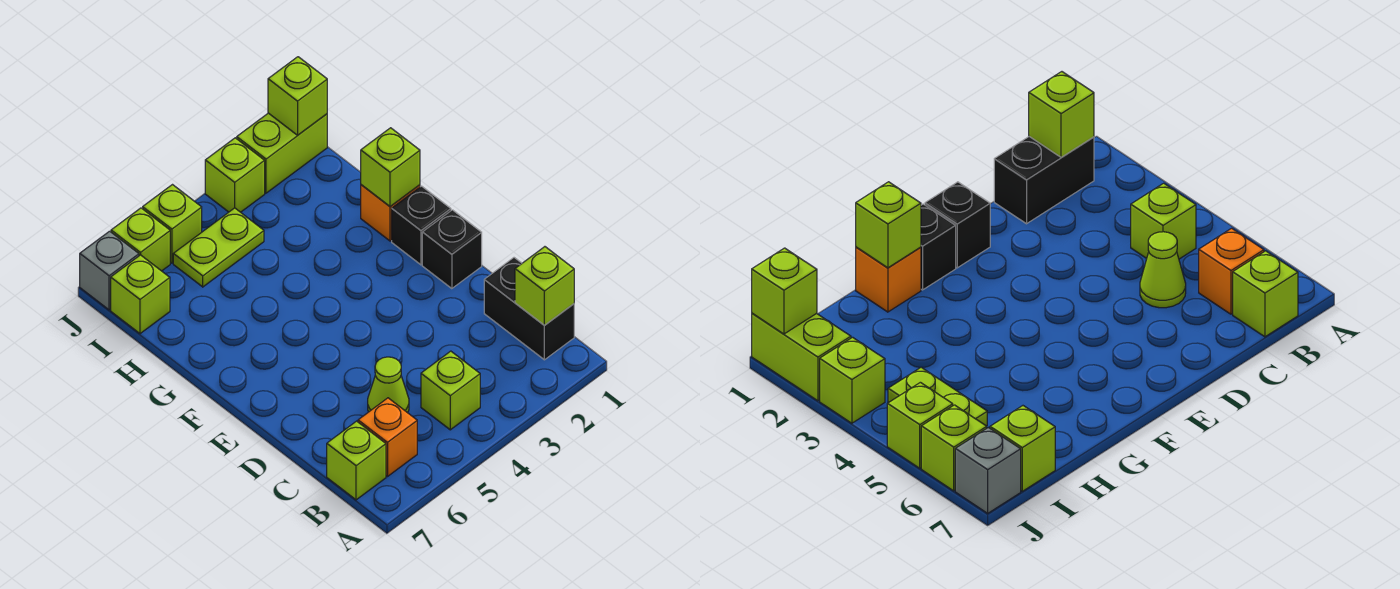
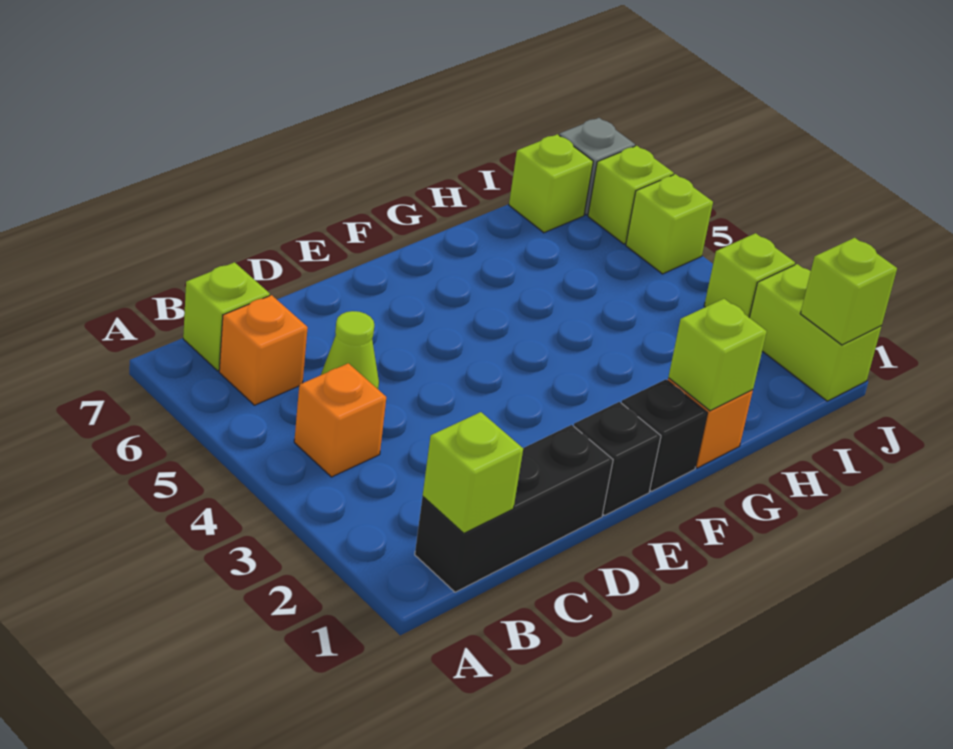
black brick B1:C1 level 1 -> black brick B1:D1 level 1
lime brick B4 level 1 -> orange brick B4 level 1
lime plate I4:I5 level 1 -> none

